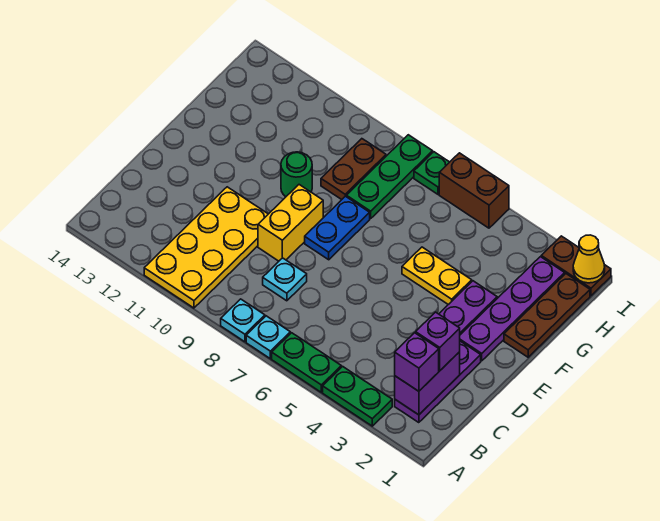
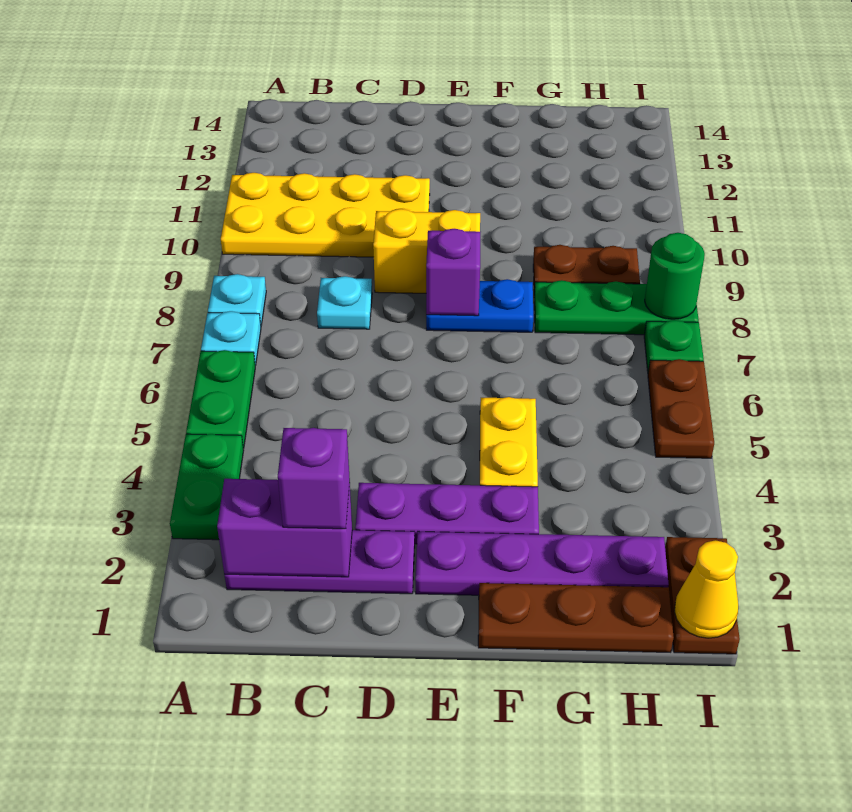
purple brick B2 level 3 -> purple brick E8 level 2
green round brick F10 level 1 -> green round brick I8 level 2
brown brick I5:I6 level 1 -> brown plate I5:I6 level 1

